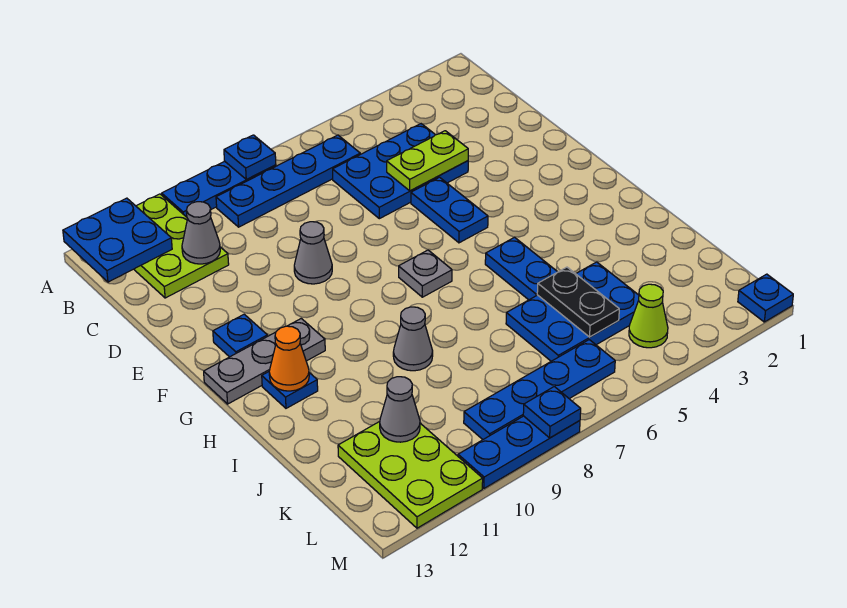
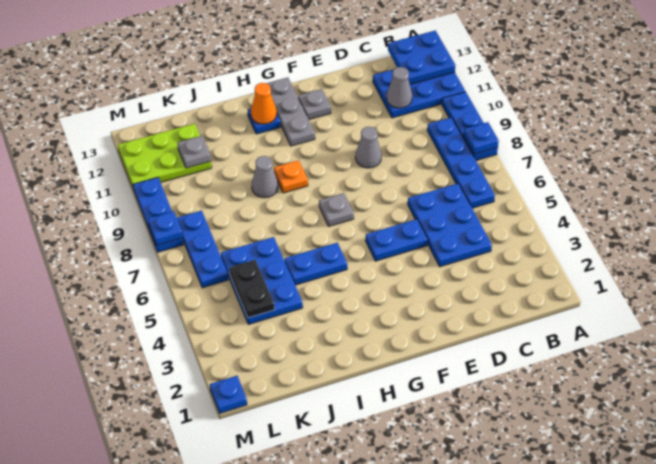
lime plate A11:C12 level 1 -> blue plate A11:C12 level 1
lime plate D4:D5 level 2 -> none
blue plate F12 level 1 -> grey plate F12 level 1
none -> orange plate H9 level 1
black plate J5:K5 level 2 -> black plate K4:K5 level 2
grey cone K11 level 2 -> grey plate K11 level 2
lime cone L4 level 1 -> none
blue plate L6:L9 level 1 -> blue plate L6:L8 level 1

